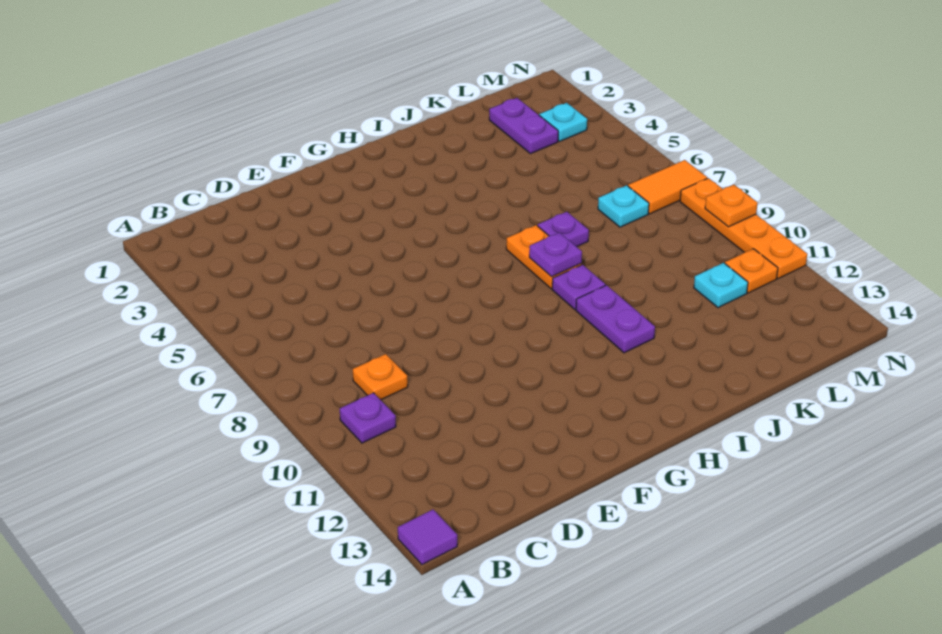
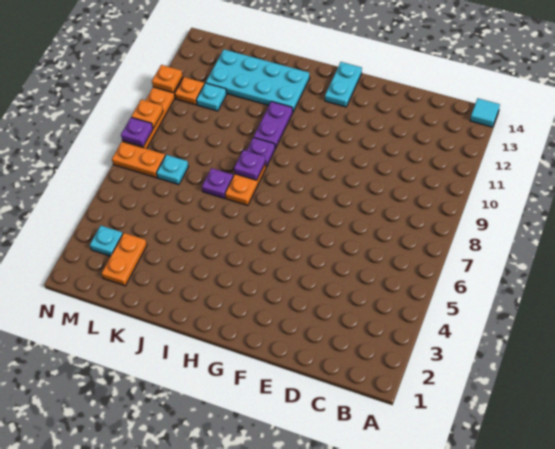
purple tile A14 level 1 -> cyan tile A14 level 1
purple plate B10 level 1 -> purple plate N8 level 2
orange plate C9 level 1 -> orange plate N11 level 2
none -> cyan plate G13:G14 level 1
none -> cyan plate I12:L13 level 1
purple plate L2:L3 level 1 -> orange plate L2:L3 level 1
orange tile M7:N7 level 1 -> orange plate M7:N7 level 1

